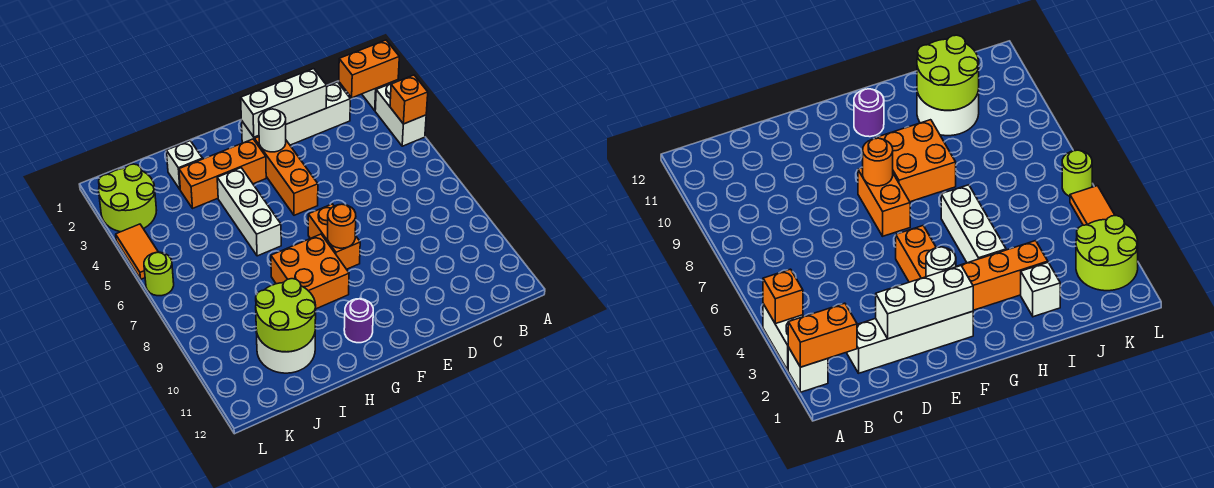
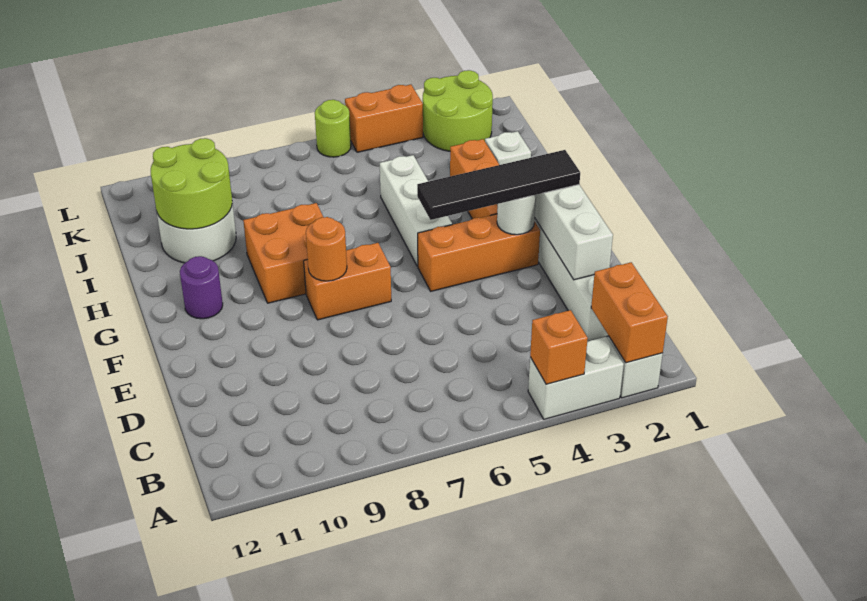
none -> black tile F2:F5 level 3
white brick H4:H6 level 1 -> white brick G5:I5 level 1
orange tile L4:L5 level 1 -> orange brick L4:L5 level 1

